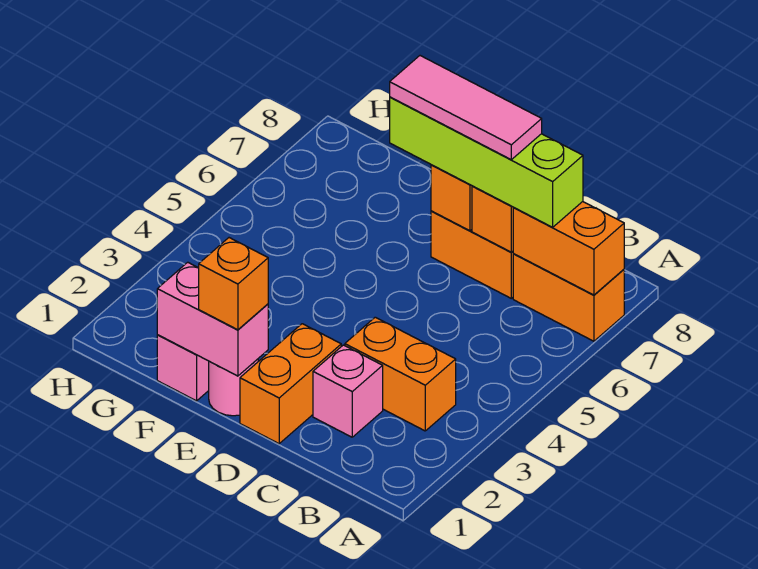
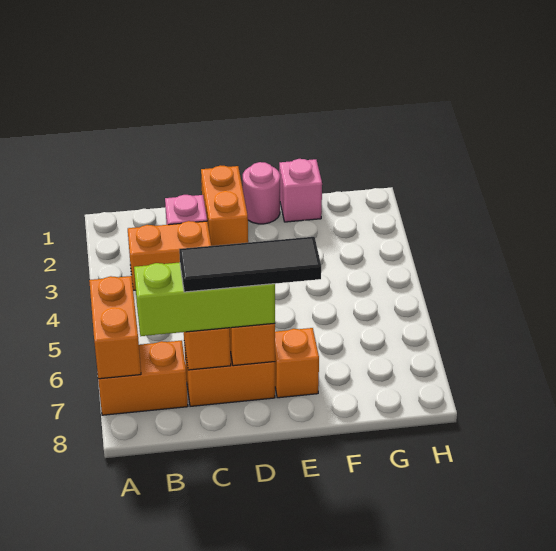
orange brick A7:B7 level 2 -> orange brick A6:A7 level 2
lime brick B7:E7 level 3 -> lime brick B7:D7 level 3
pink tile C7:E7 level 4 -> black tile C7:E7 level 4
pink brick E1:F1 level 2 -> none
orange brick E1 level 3 -> orange brick E7 level 1

